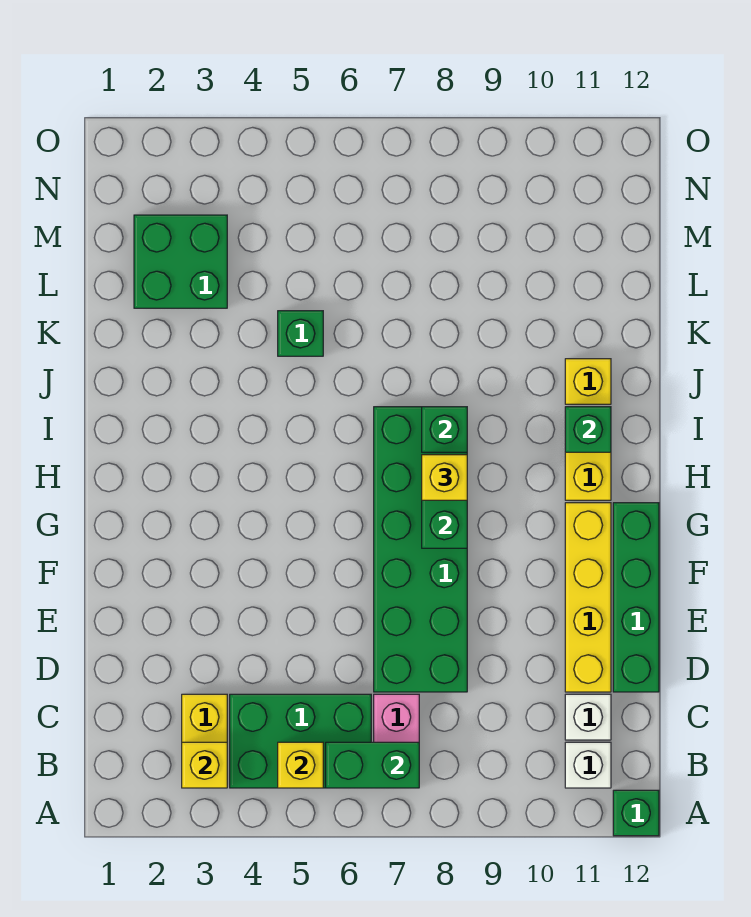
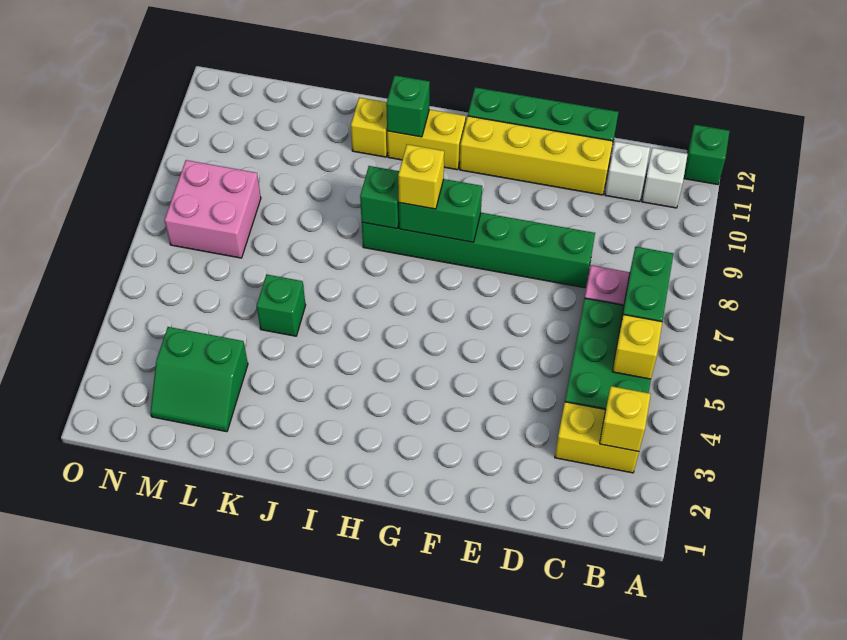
green brick D7:I8 level 1 -> green brick D8:I8 level 1
green brick L2:M3 level 1 -> green slope L2:M3 level 1 top 3
none -> pink brick M7:N8 level 1

